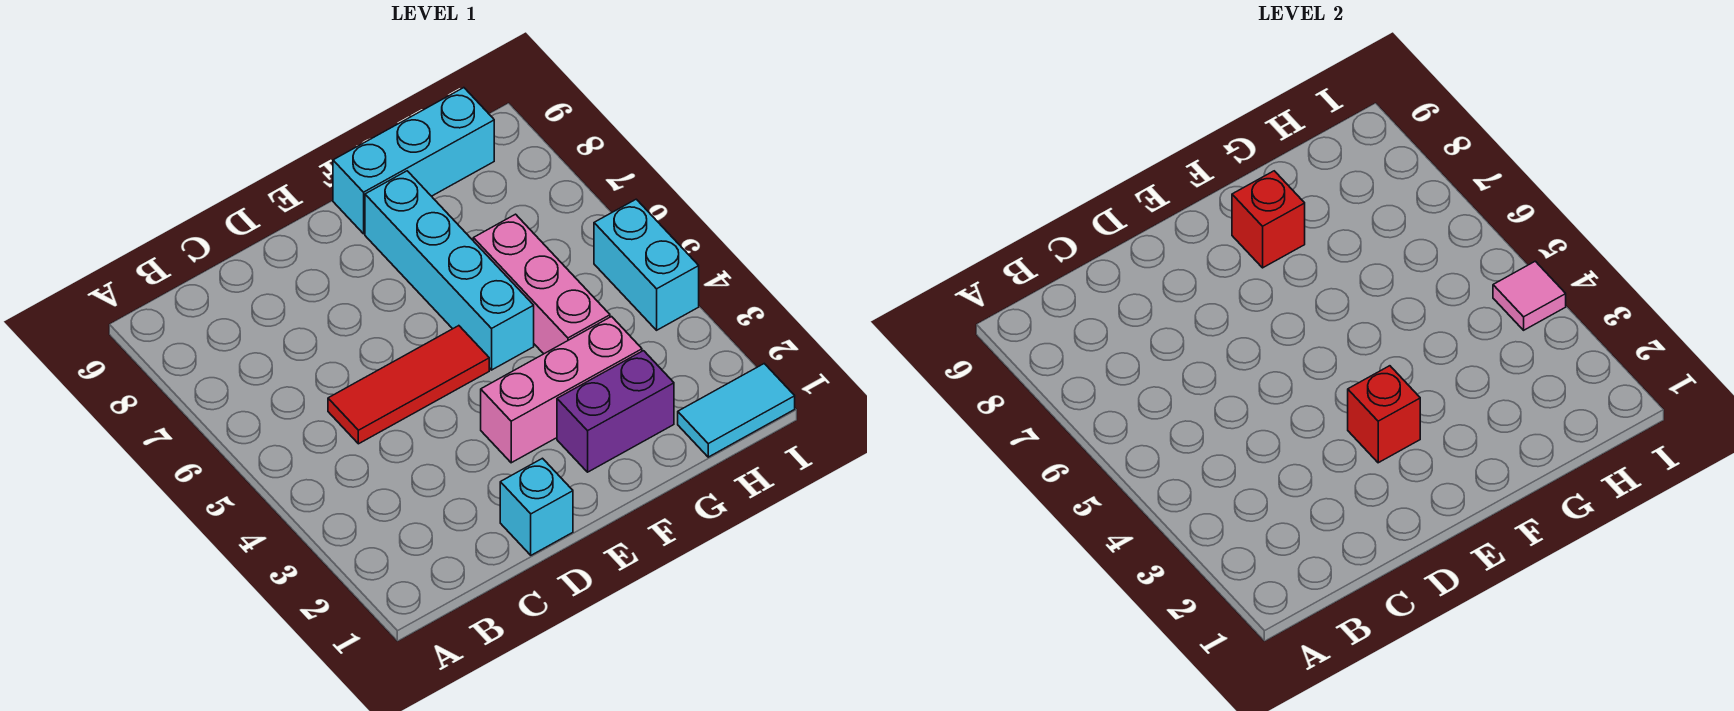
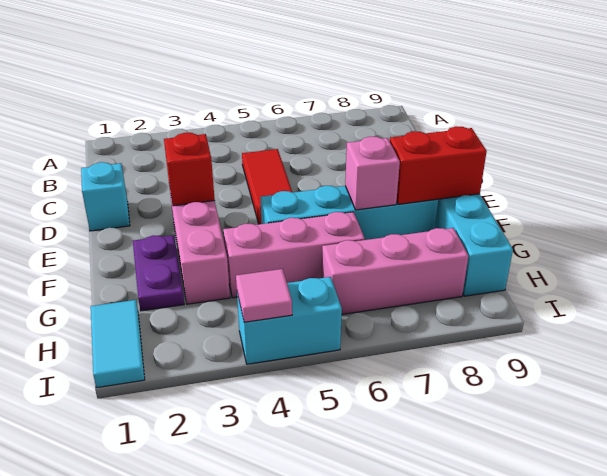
purple brick F2:G2 level 1 -> purple plate F2:G2 level 1
none -> pink brick F7 level 2
red brick F8 level 2 -> red brick F8:F9 level 2
none -> pink brick H6:H8 level 1

